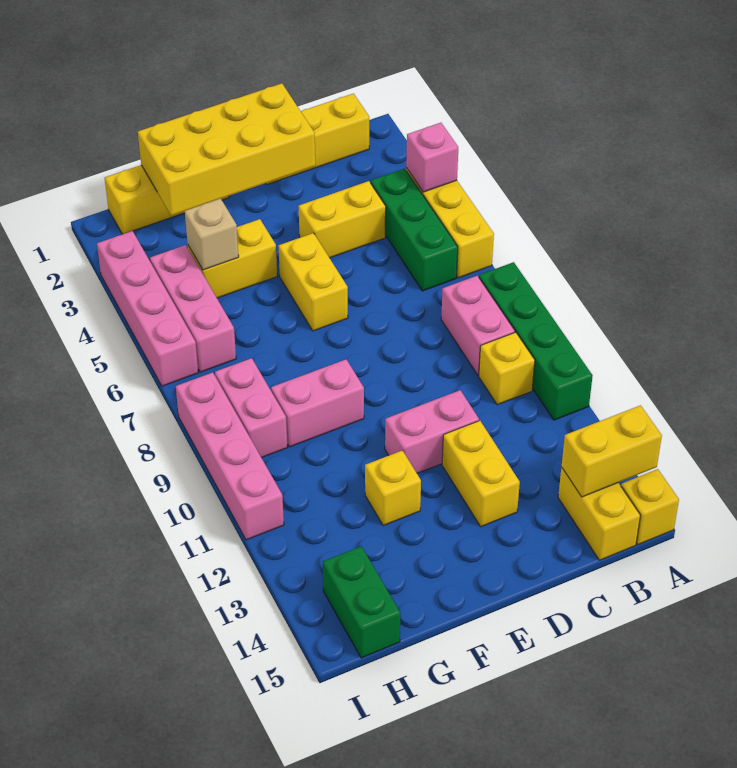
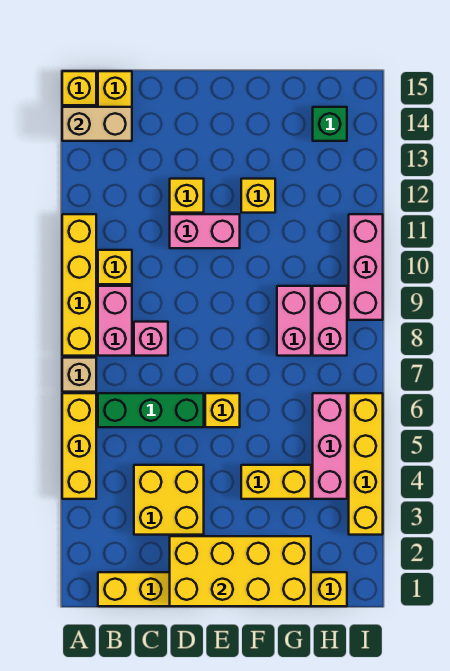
pink brick A4 level 2 -> pink brick C8 level 1
green brick A8:A11 level 1 -> yellow brick A8:A11 level 1
yellow brick A14:B14 level 2 -> tan brick A14:B14 level 2
green brick B4:B6 level 1 -> green brick B6:D6 level 1
yellow brick C4:D4 level 1 -> yellow brick C3:D4 level 1
yellow brick D12:D13 level 1 -> yellow brick D12 level 1
yellow brick E5:E6 level 1 -> yellow brick E6 level 1
pink brick F9:G9 level 1 -> pink brick G8:G9 level 1
tan brick G4 level 2 -> tan brick A7 level 1
green brick H14:H15 level 1 -> green brick H14 level 1
pink brick I3:I6 level 1 -> yellow brick I3:I6 level 1
pink brick I8:I11 level 1 -> pink brick I9:I11 level 1

